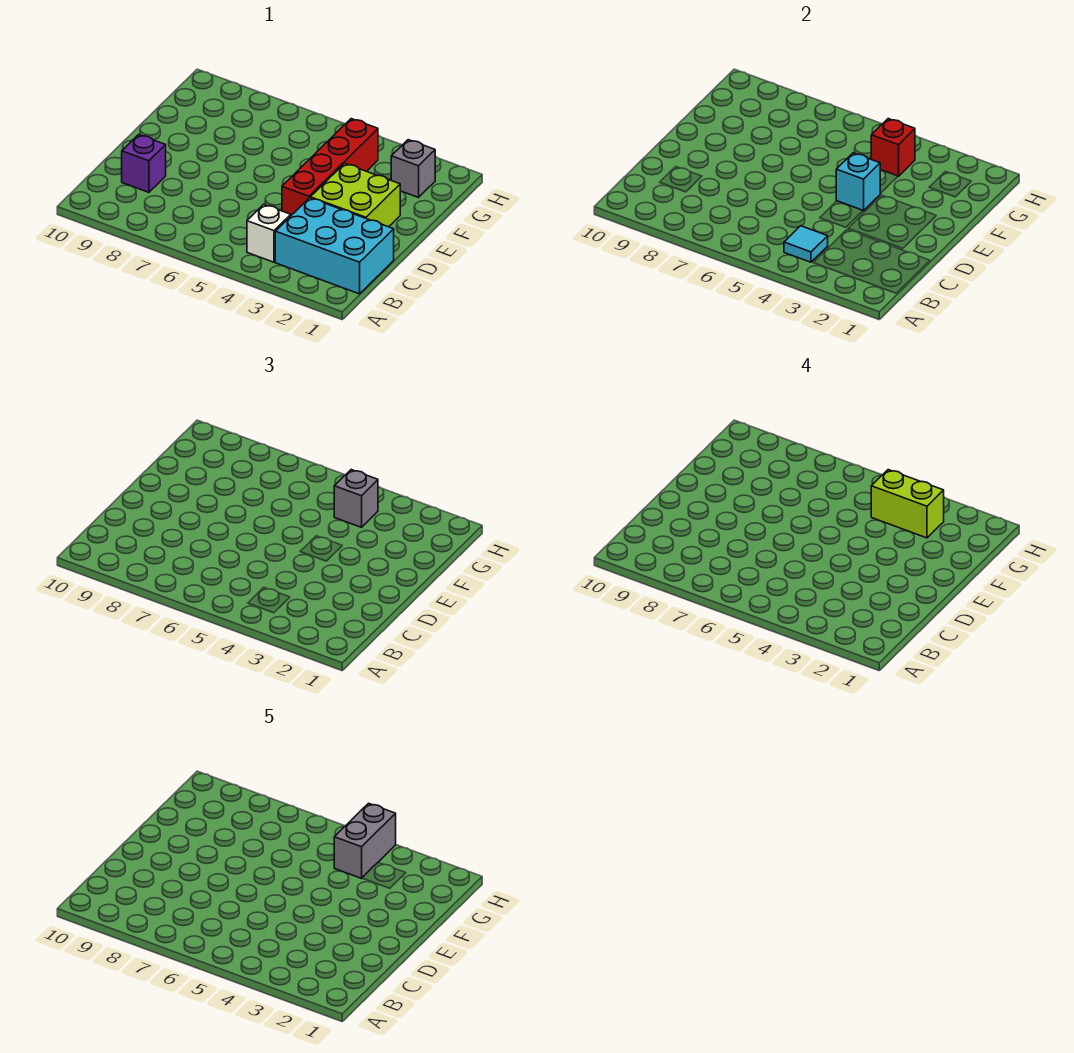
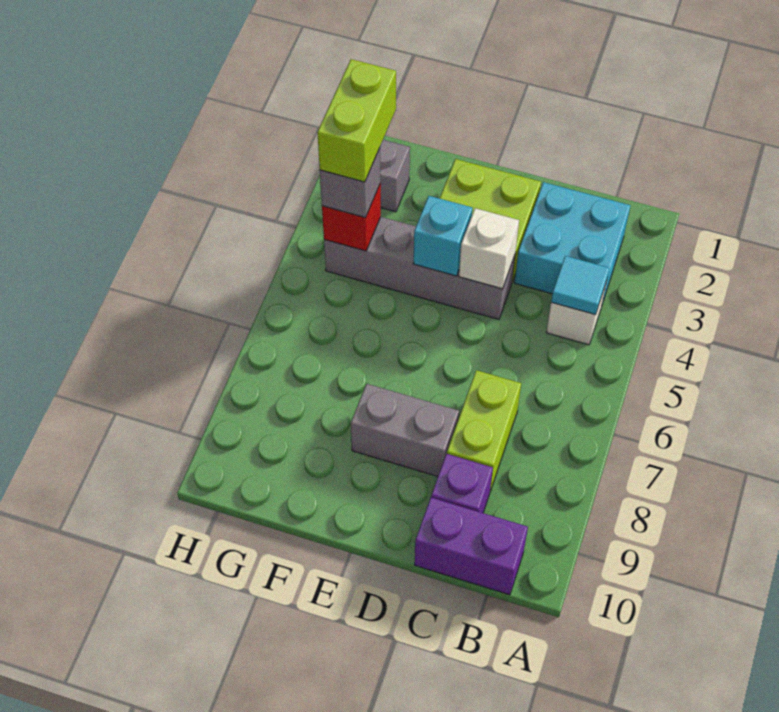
cyan brick B1:C3 level 1 -> cyan brick B2:C3 level 1
none -> purple brick B10:C10 level 1
none -> lime brick C7:C8 level 1
red brick D4:G4 level 1 -> grey brick D4:G4 level 1
none -> white brick D4 level 2
grey brick G4:H4 level 5 -> grey brick D8:E8 level 1

